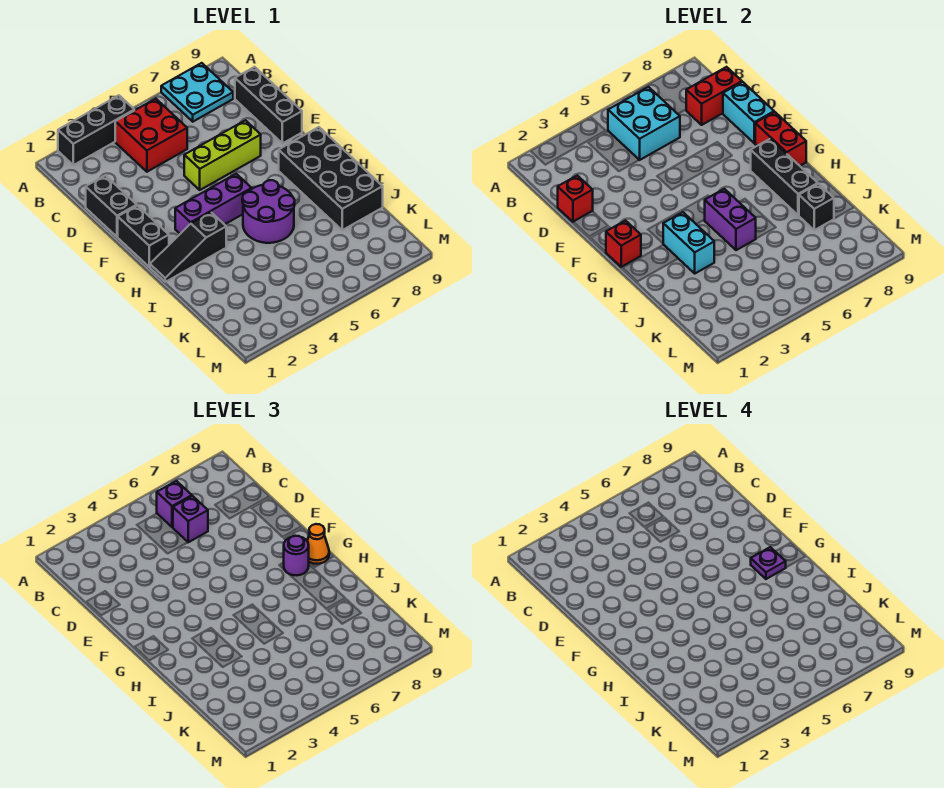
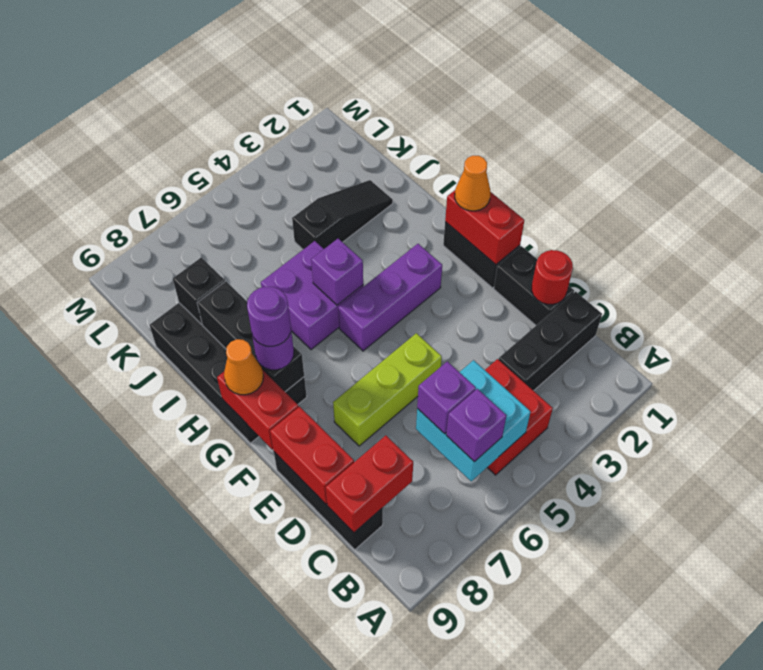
black brick A2:A4 level 1 -> black brick C1:C3 level 1
cyan plate A7:B8 level 1 -> none
red brick D1 level 2 -> red round brick D1 level 2
cyan brick D9:E9 level 2 -> red brick D9:E9 level 2
red brick G1 level 2 -> red brick F1:G1 level 2
none -> orange cone G1 level 3
purple plate G8 level 4 -> purple round brick G8 level 4
black slope H1:H3 level 1 top 3 -> black slope J2:J4 level 1 top 4
cyan brick H3:I3 level 2 -> none
purple round brick H5:I6 level 1 -> purple brick H5:I6 level 1
purple brick H5:I5 level 2 -> purple brick H5 level 2

